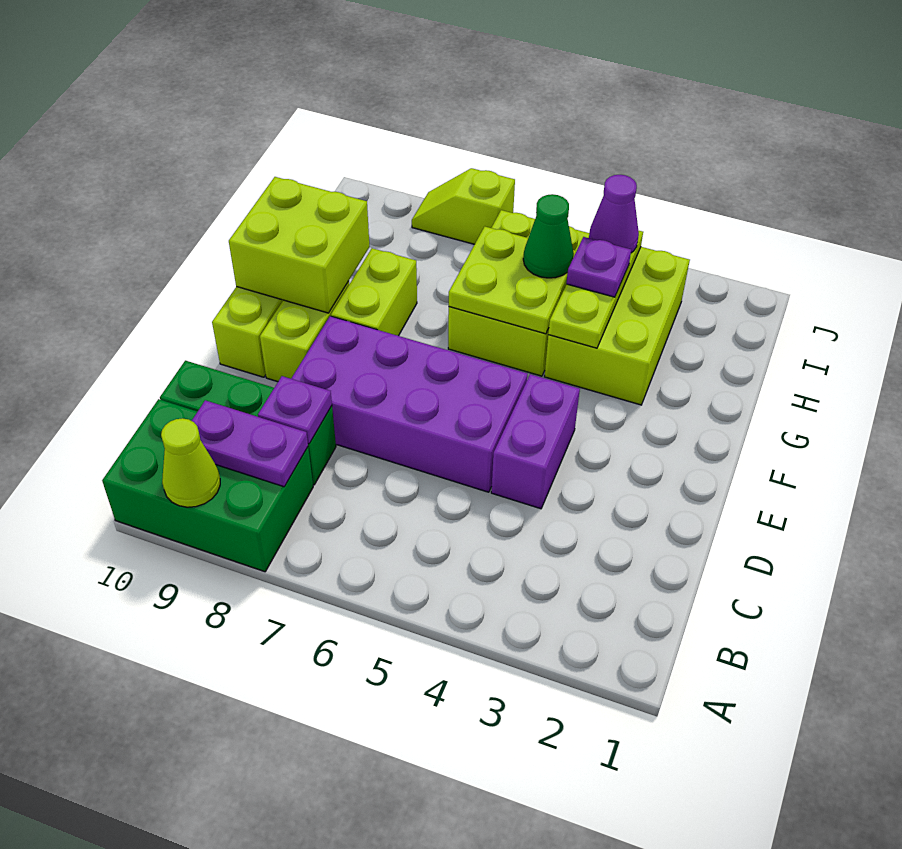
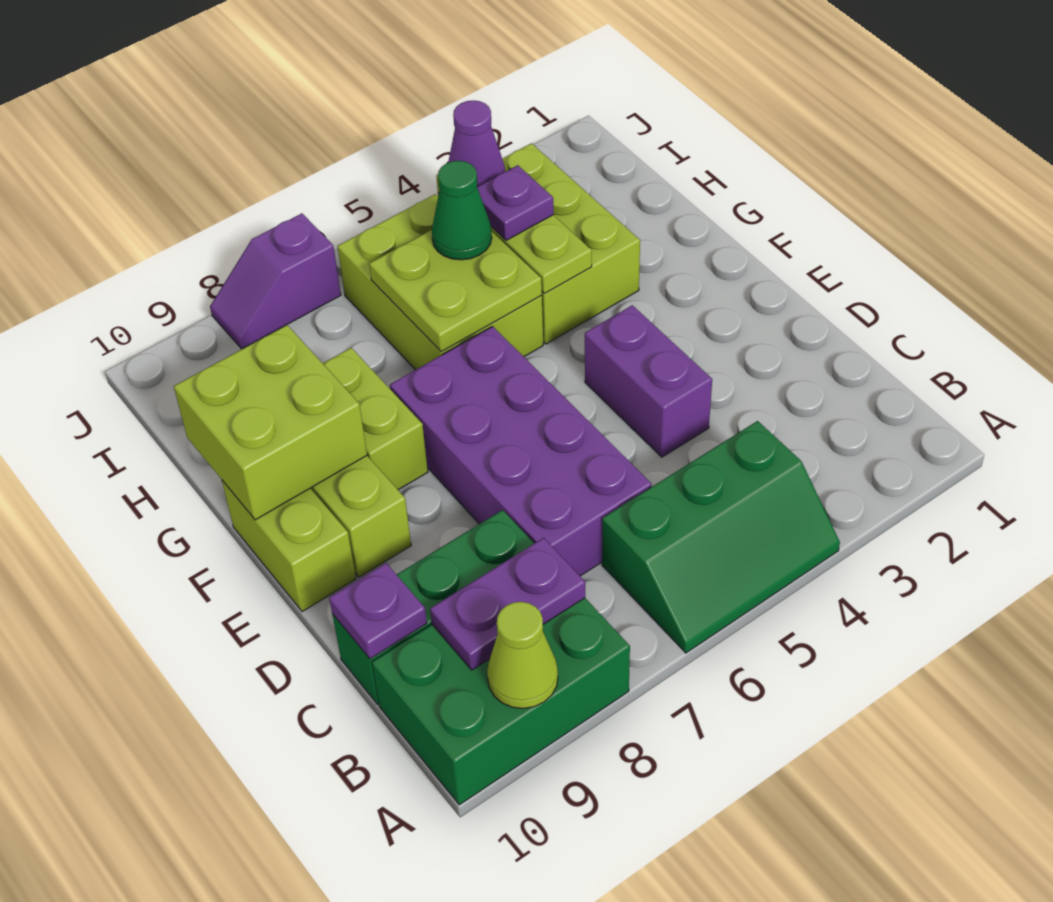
none -> green slope A4:B6 level 1 top B
purple plate C8 level 2 -> purple plate C10 level 2
purple brick D5:E8 level 1 -> purple brick C6:F7 level 1
lime slope J7:J8 level 1 top 7 -> purple slope J7:J8 level 1 top 7

